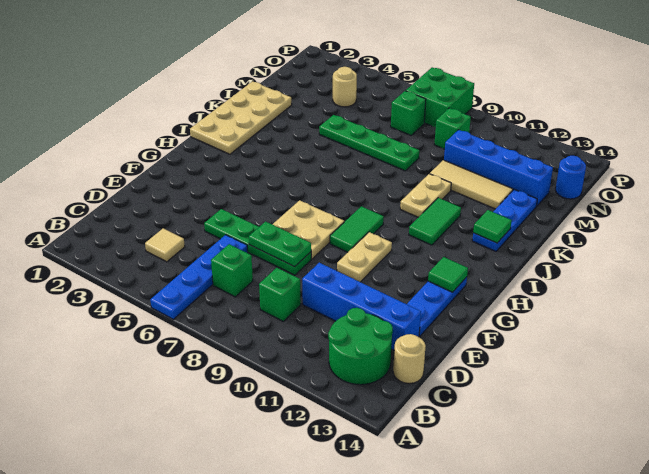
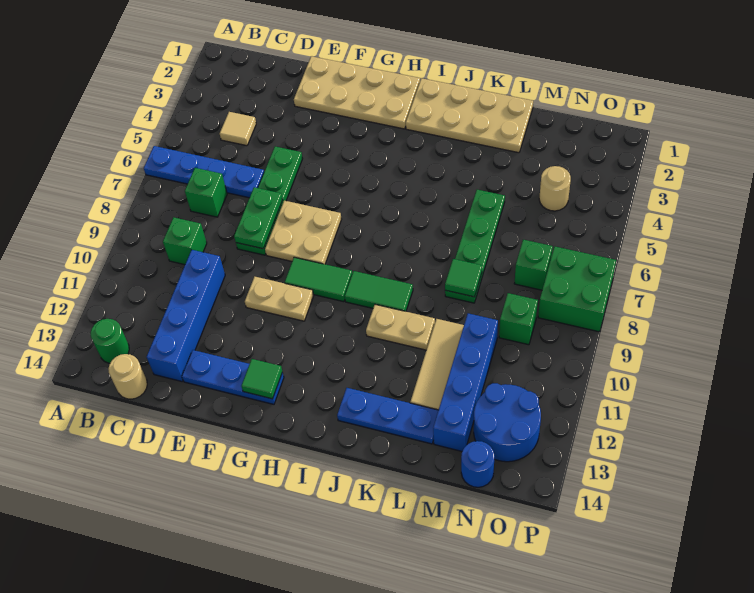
green round brick B12:C13 level 1 -> green round brick B13 level 1
none -> tan plate E1:H2 level 1
green tile I11:J11 level 1 -> green tile I9:J9 level 1
green tile J13 level 2 -> green tile L8 level 2
none -> blue round brick N12:O13 level 1

